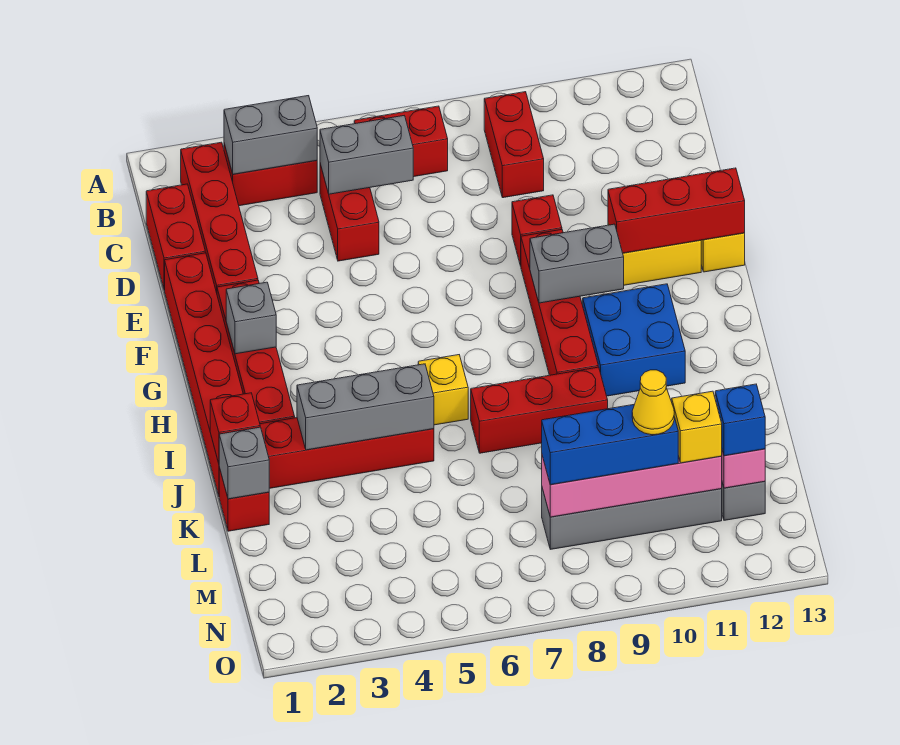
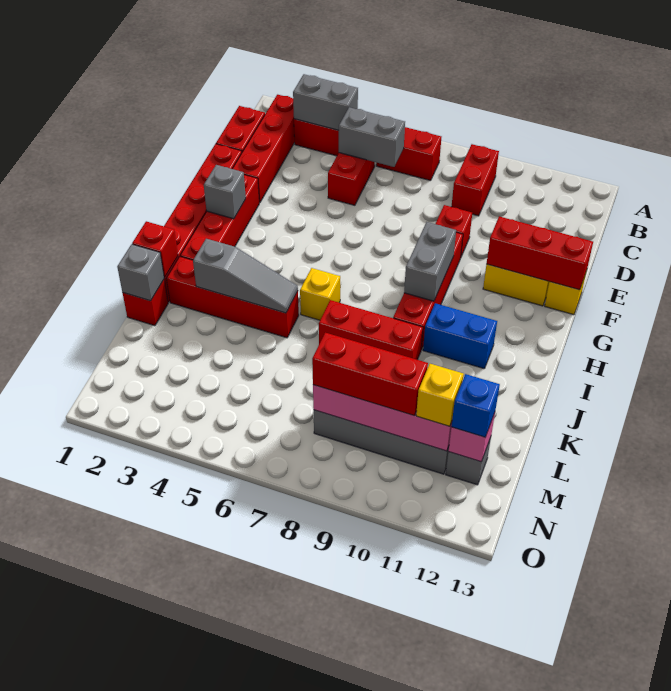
grey brick G9:G10 level 2 -> grey brick G9:H9 level 2
blue brick H10:I11 level 1 -> blue brick I10:I11 level 1
grey brick J3:J5 level 2 -> grey slope J3:J5 level 2 top 3
blue brick M8:M10 level 3 -> red brick M8:M10 level 3
yellow cone M10 level 4 -> none

